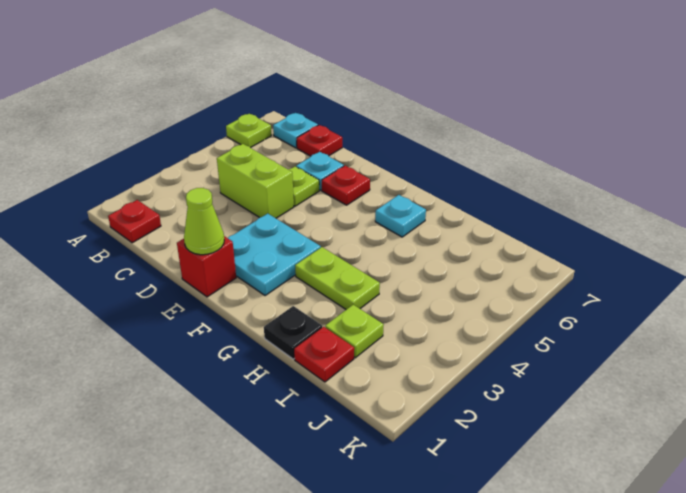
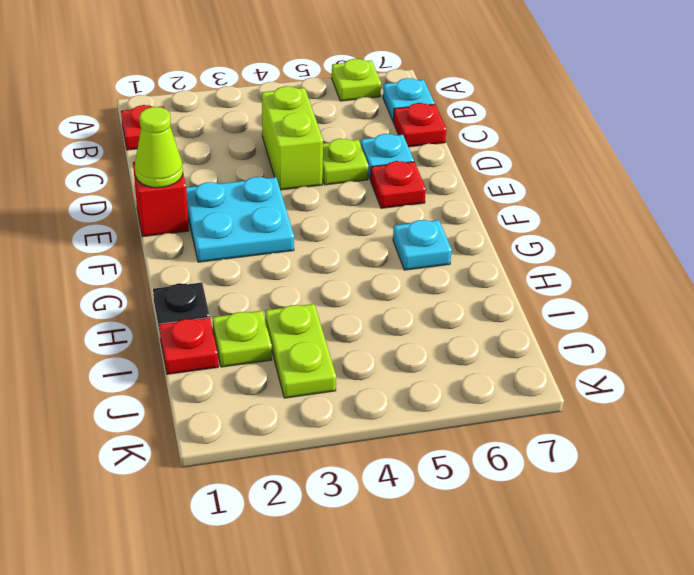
lime plate G3:H3 level 1 -> lime plate I3:J3 level 1

